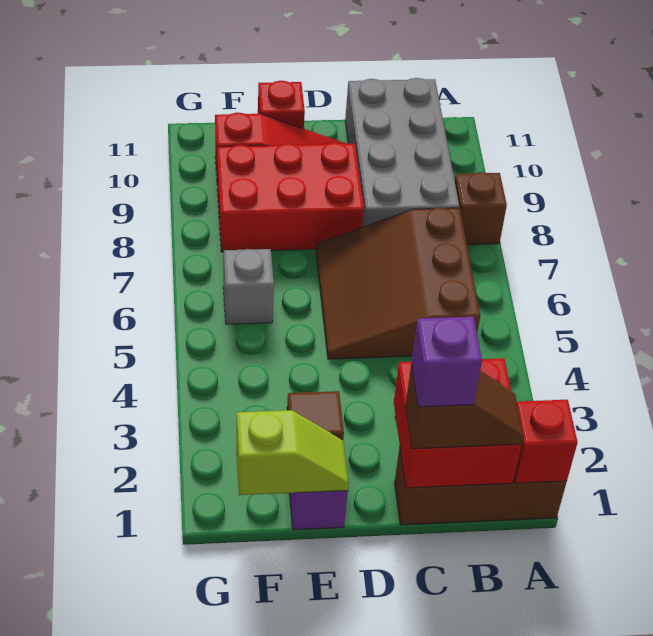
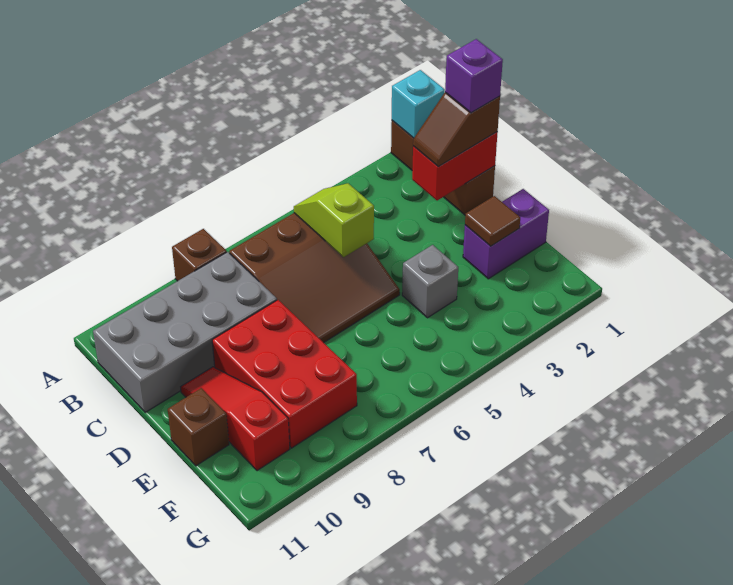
red brick A1 level 2 -> cyan brick A1 level 2
red brick B1:C2 level 2 -> red brick C1:C2 level 2
brown slope B1:C1 level 3 top C -> brown slope C1:C2 level 3 top 1
lime slope E1:F1 level 2 top F -> lime slope B5:C5 level 2 top C
red brick E11 level 1 -> brown brick E11 level 1
grey brick F6 level 1 -> grey brick E4 level 1

